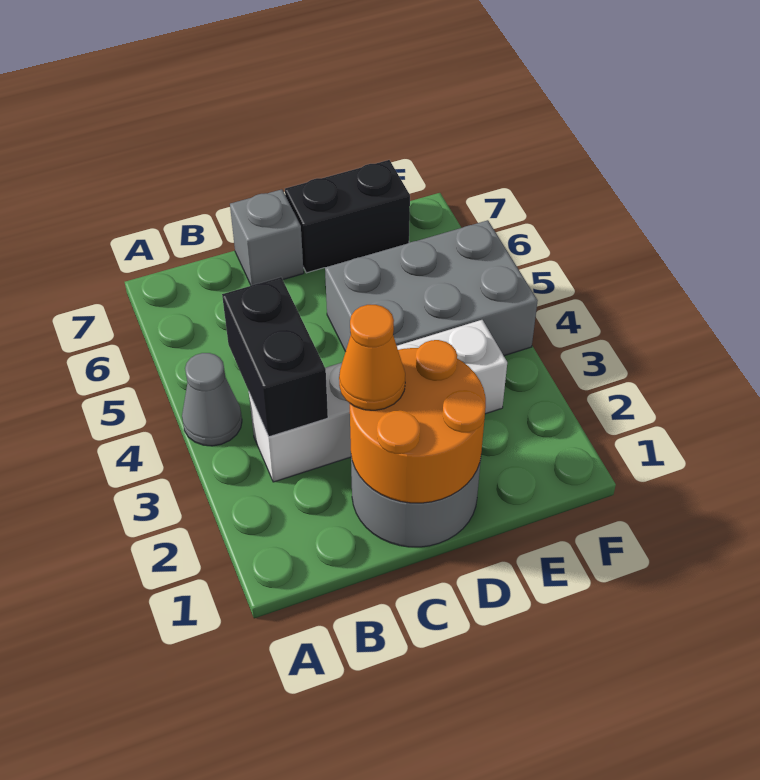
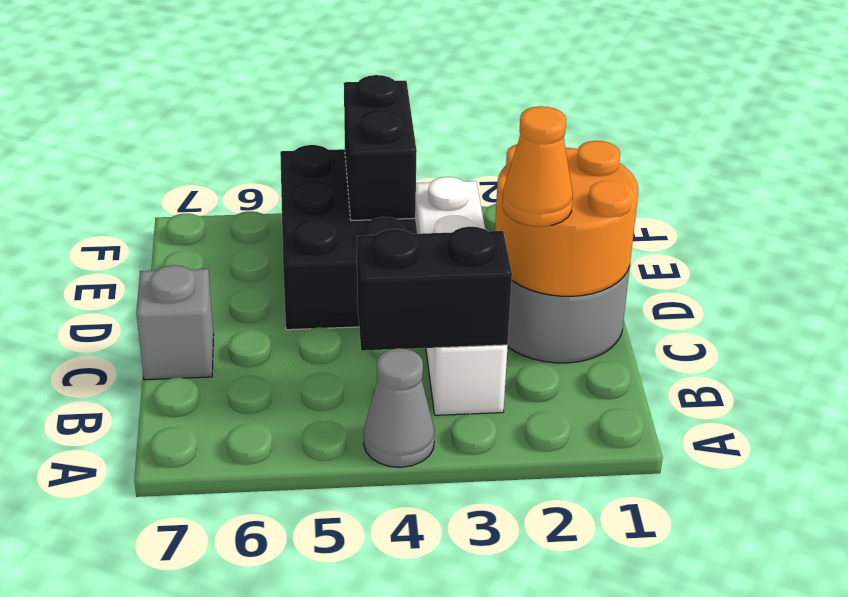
grey brick D4:F5 level 1 -> black brick D4:F5 level 1
black brick D7:E7 level 1 -> black brick E4:F4 level 2

